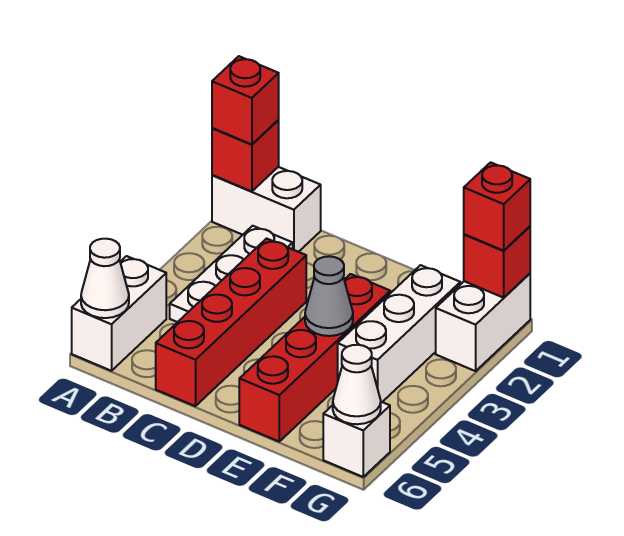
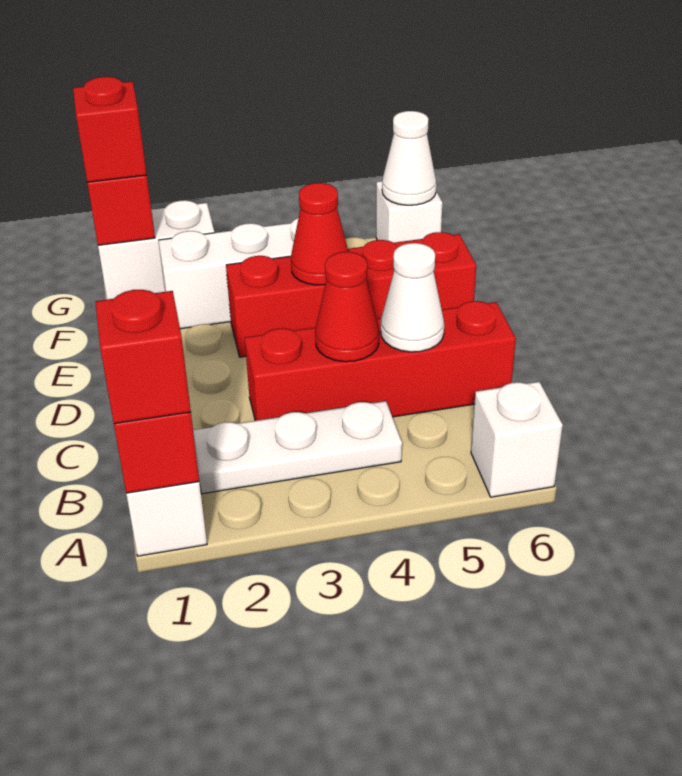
white brick A5:A6 level 1 -> white brick A6 level 1
white cone A6 level 2 -> white cone C5 level 2
none -> red cone C4 level 2
grey cone E4 level 2 -> red cone E4 level 2

